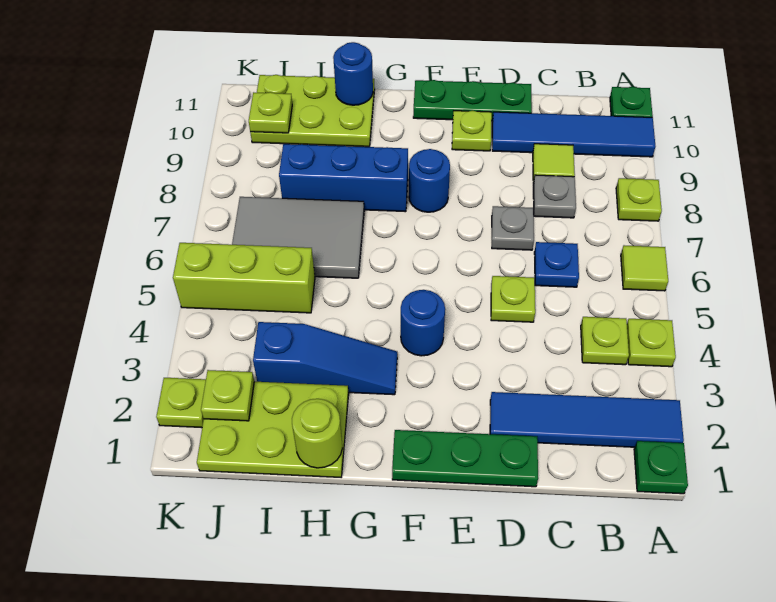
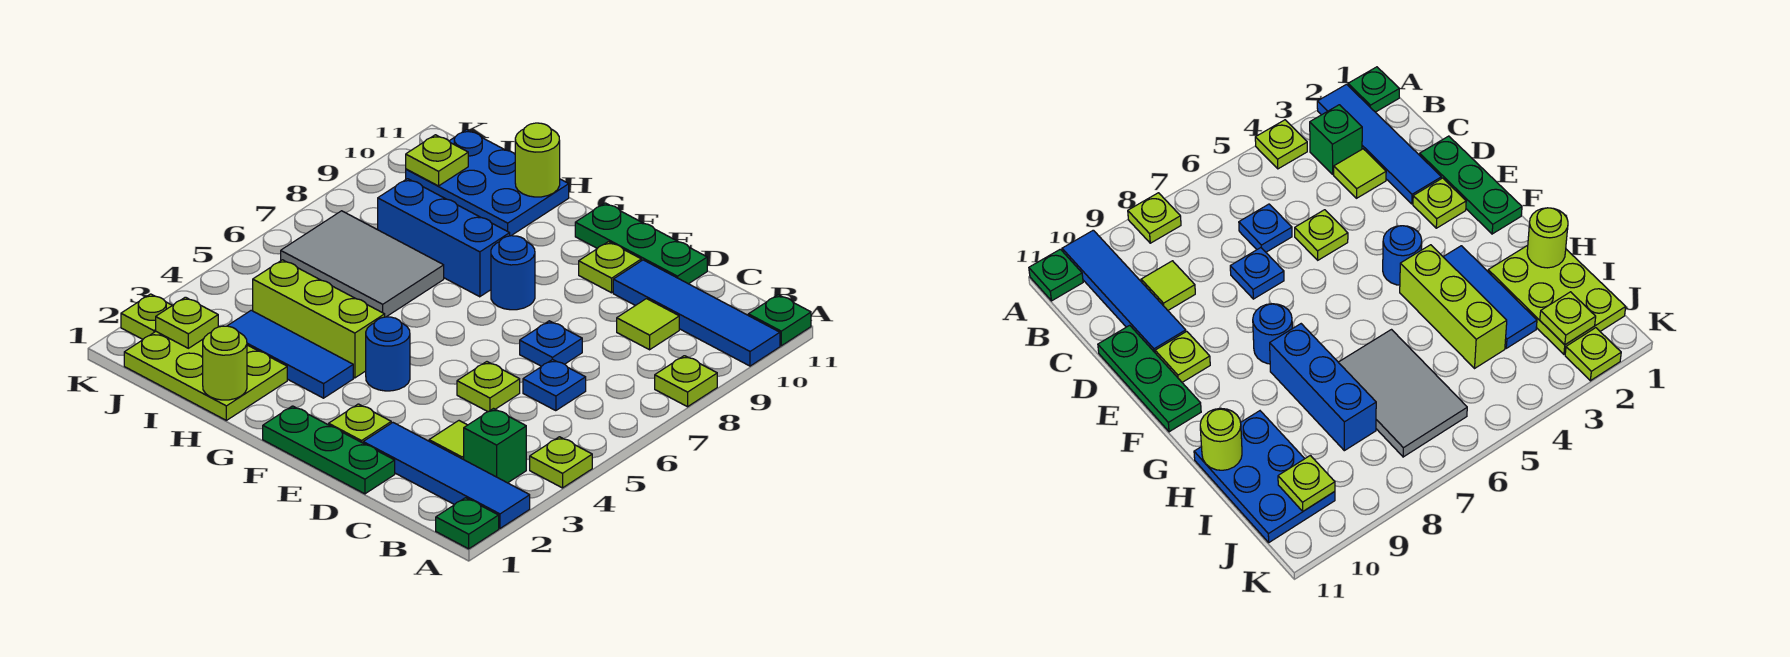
lime tile A6 level 1 -> lime tile C3 level 1
none -> green brick B3 level 1
lime plate B4 level 1 -> lime plate E2 level 1
grey plate C8 level 1 -> none
grey plate D7 level 1 -> blue plate D7 level 1
blue slope G3:I3 level 1 top I -> blue tile G3:I3 level 1
lime plate H10:J11 level 1 -> blue plate H10:J11 level 1
blue round brick H11 level 2 -> lime round brick H11 level 2
lime brick I5:K5 level 1 -> lime brick G4:I4 level 1

